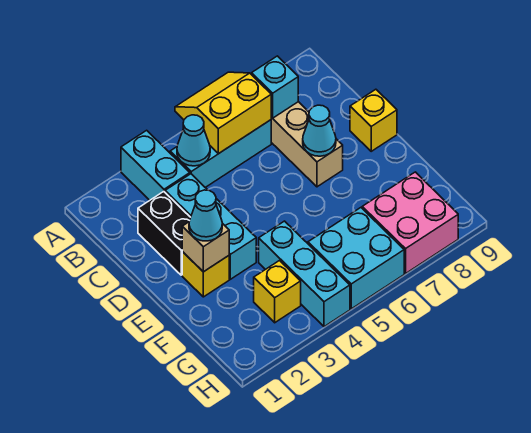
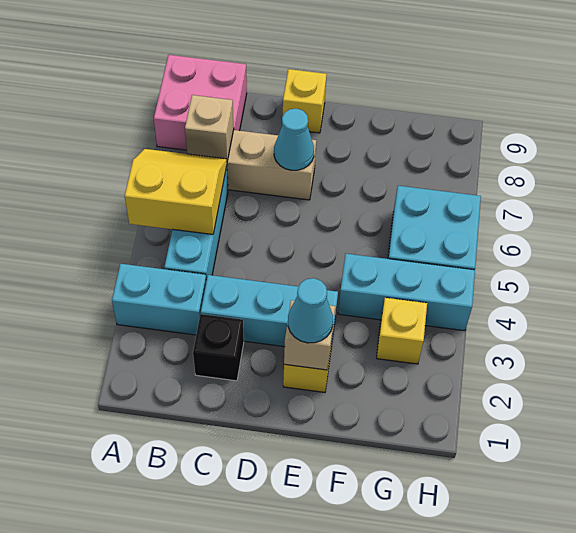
yellow slope A5:B6 level 2 top B -> yellow slope A5:B6 level 2 top 5
cyan cone B4 level 2 -> none
cyan brick B7 level 2 -> tan brick B7 level 2
black brick C2:D2 level 1 -> black brick C2 level 1
pink brick G7:H8 level 1 -> pink brick A8:B9 level 1

